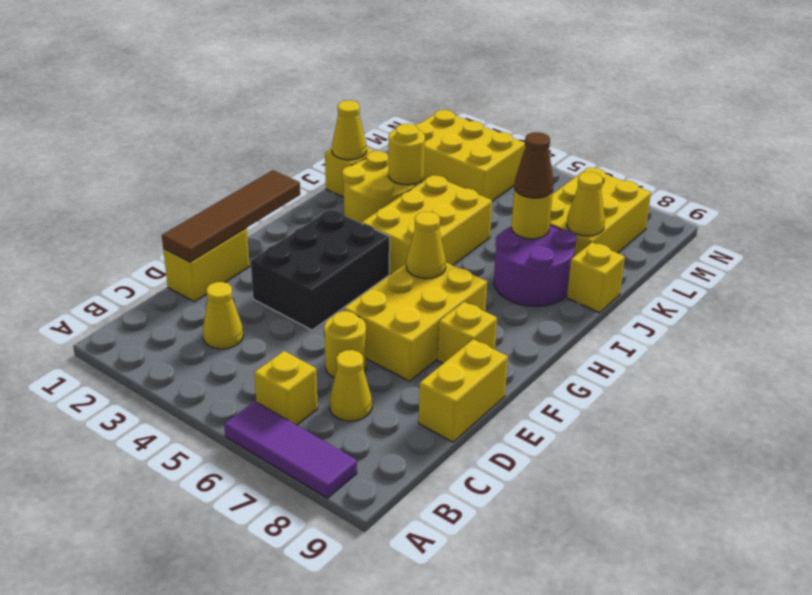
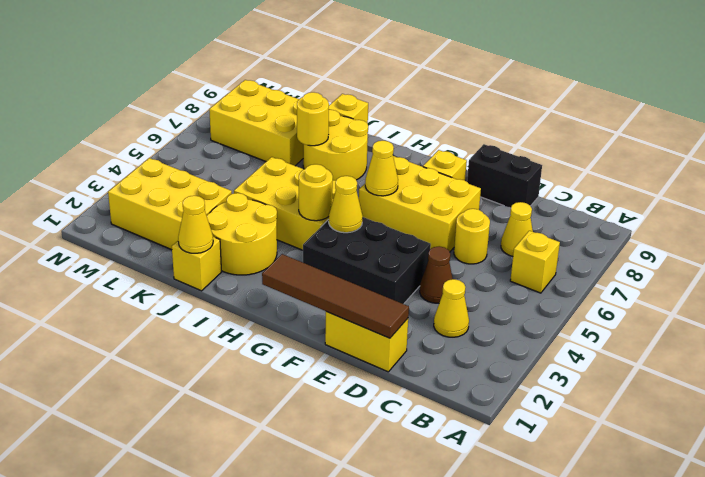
purple tile A6:A8 level 1 -> none
yellow brick D9:E9 level 1 -> black brick D9:E9 level 1
purple round brick I7:J8 level 1 -> yellow round brick I7:J8 level 1
yellow round brick J3 level 2 -> yellow round brick H4 level 2
brown cone J7 level 3 -> brown cone D4 level 1
yellow cone K8 level 2 -> yellow cone G4 level 2
yellow brick L2:M4 level 1 -> yellow brick K2:M3 level 1

